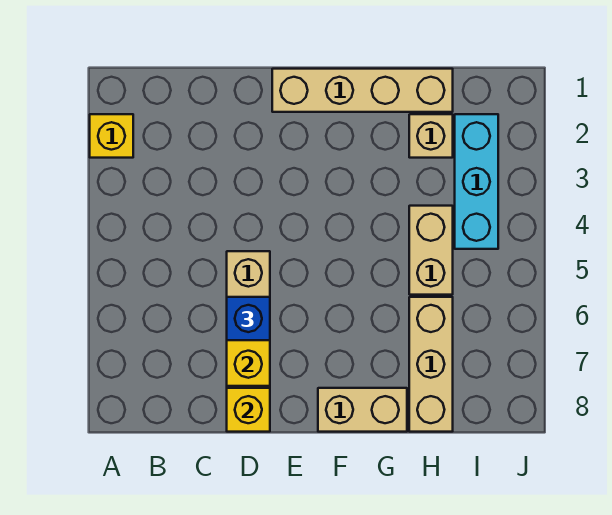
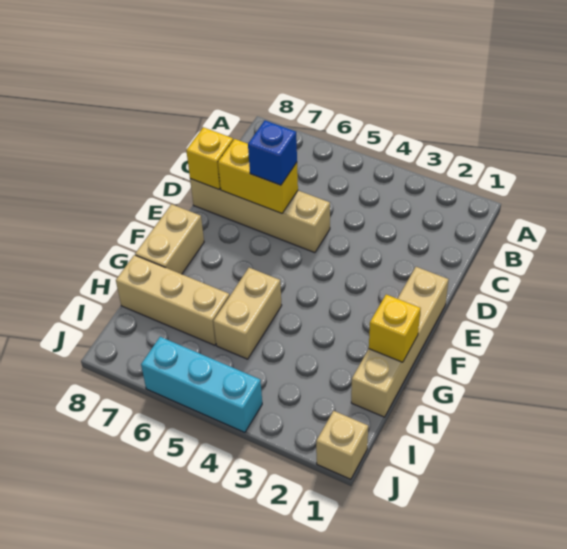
yellow brick A2 level 1 -> yellow brick G1 level 2
tan brick H2 level 1 -> tan brick J1 level 1
tan brick H4:H5 level 1 -> tan brick G5:H5 level 1
cyan brick I2:I4 level 1 -> cyan brick J4:J6 level 1

